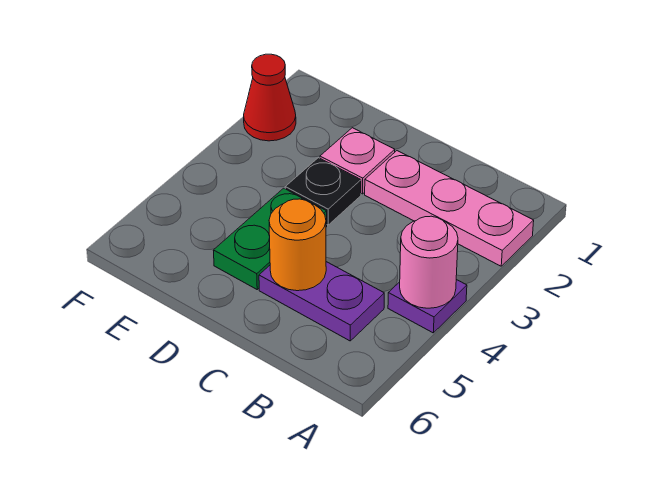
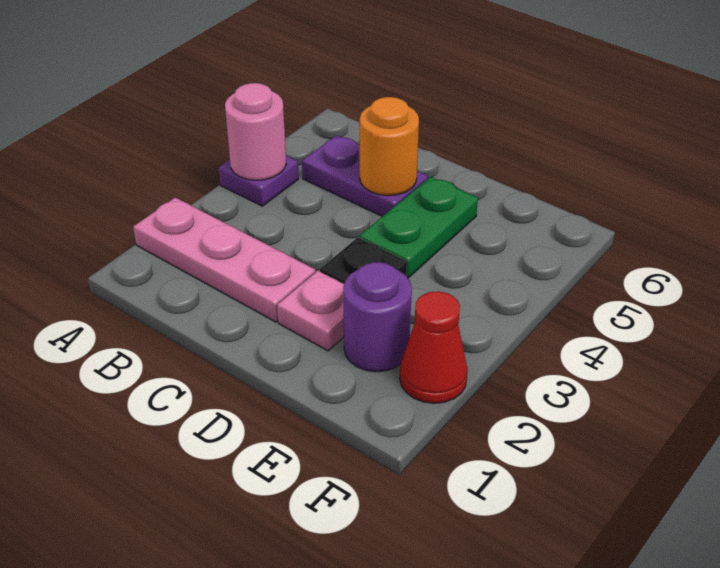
none -> purple round brick E2 level 1

